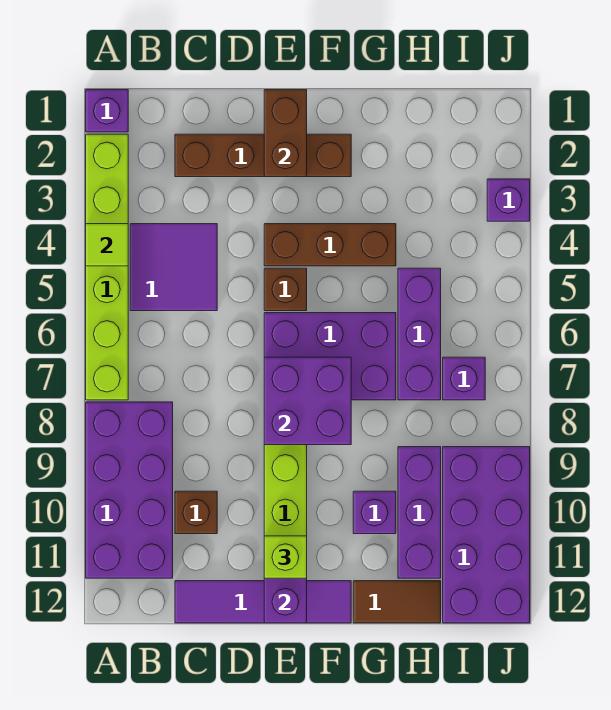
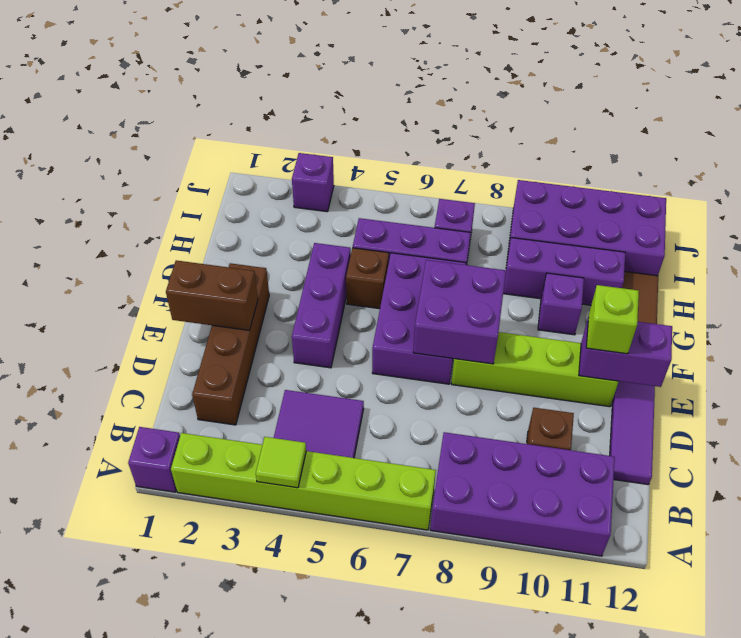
brown brick E4:G4 level 1 -> purple brick E4:G4 level 1
brown brick E5 level 1 -> brown brick G5 level 1

